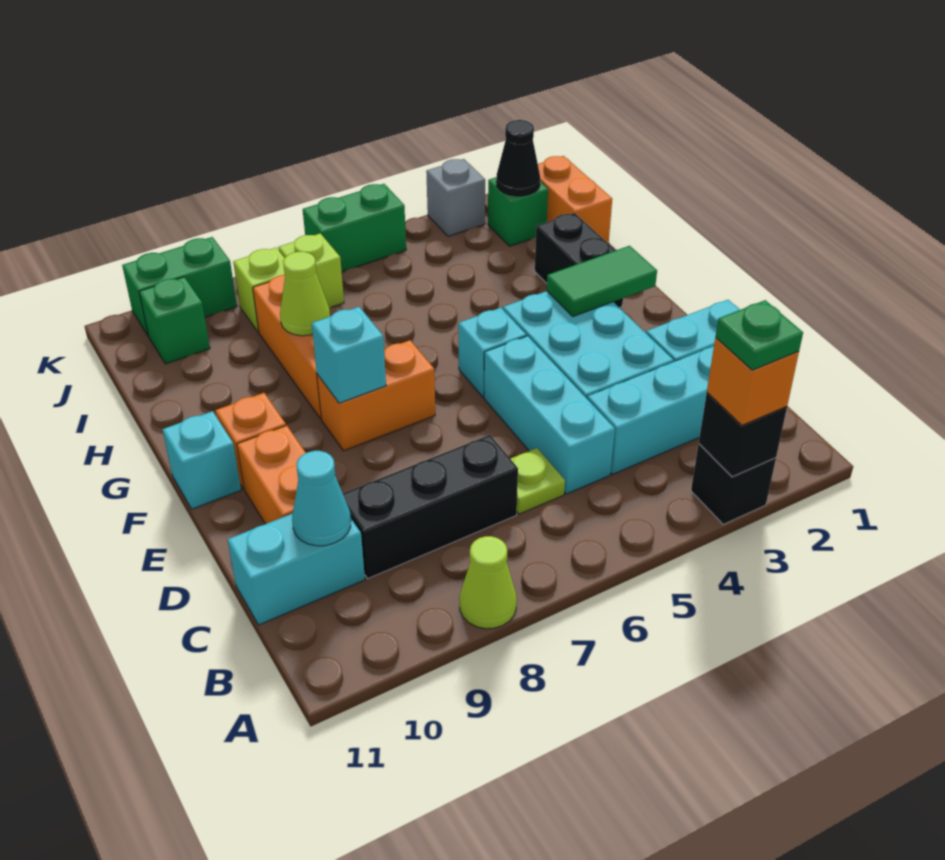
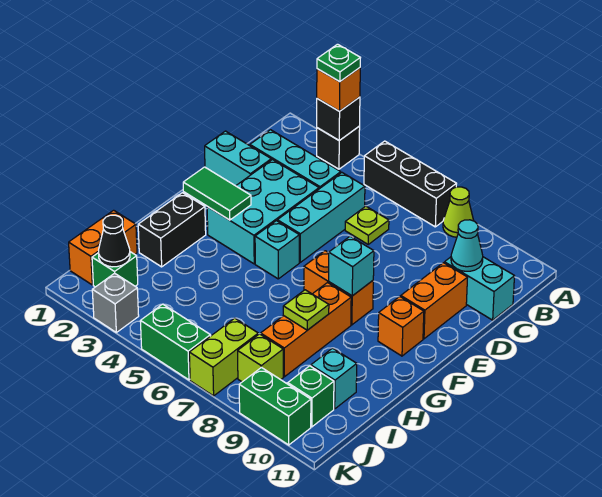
black brick C7:C9 level 1 -> black brick A5:A7 level 1
cyan brick F11 level 1 -> cyan brick I10 level 1
lime cone H8 level 2 -> lime plate H8 level 2
lime brick J7 level 1 -> lime brick J7:K7 level 1

